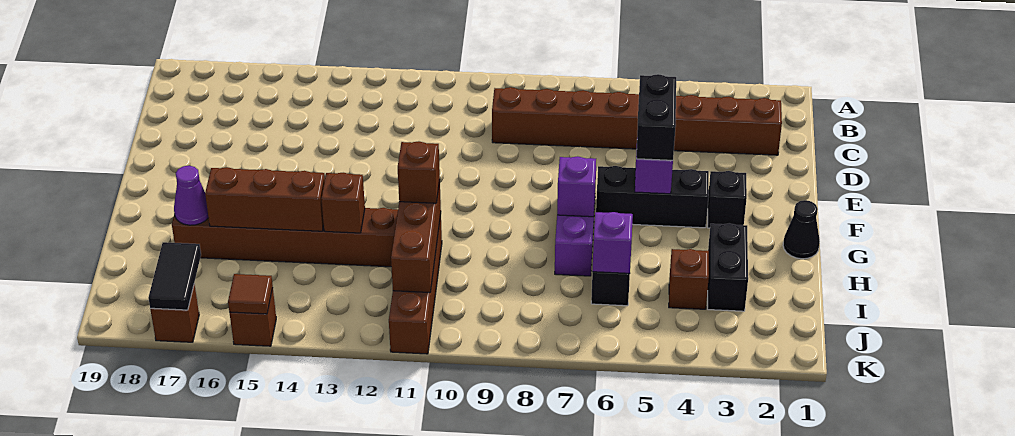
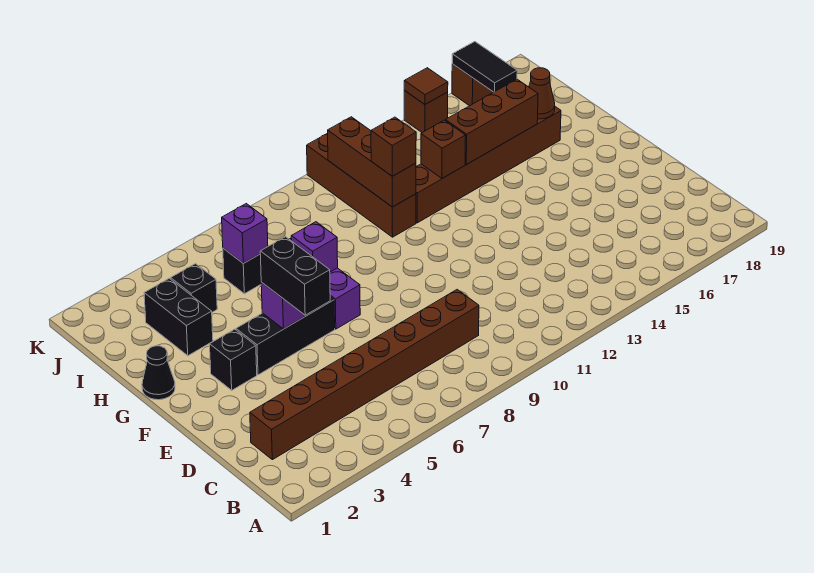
purple cone H17 level 2 -> brown cone H17 level 2
brown brick I4 level 1 -> black brick I4 level 1

